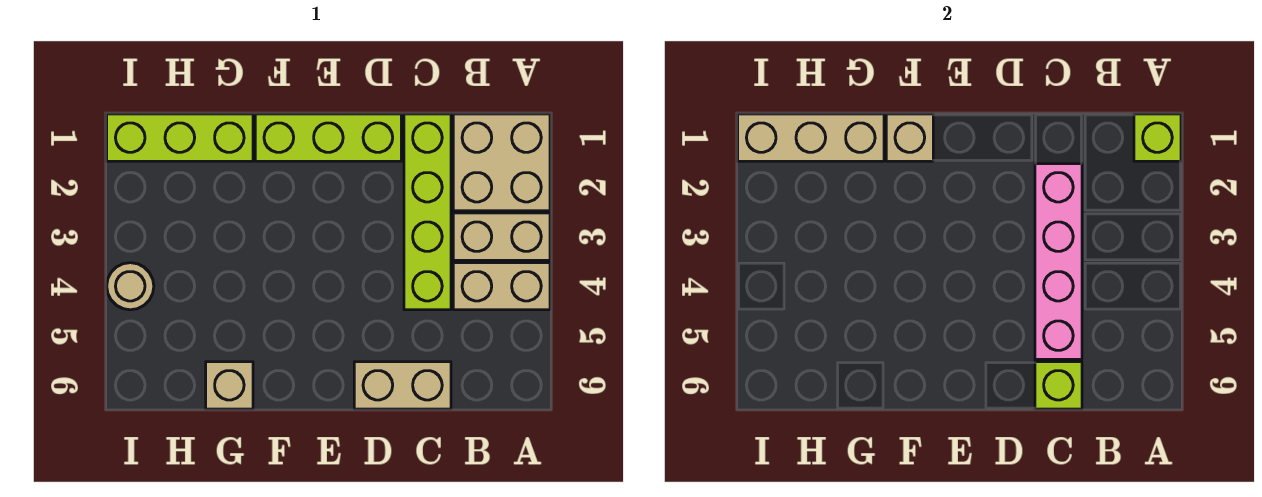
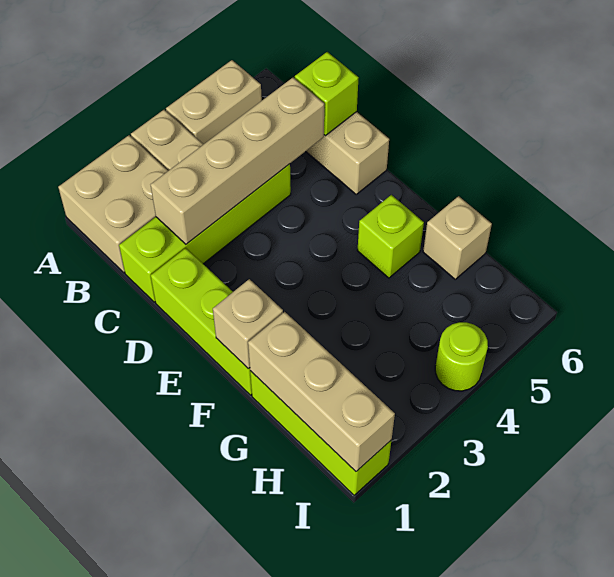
lime brick A1 level 2 -> lime brick F5 level 1
tan brick A4:B4 level 1 -> tan brick A4:A5 level 1
pink brick C2:C5 level 2 -> tan brick C2:C5 level 2
tan round brick I4 level 1 -> lime round brick I4 level 1

